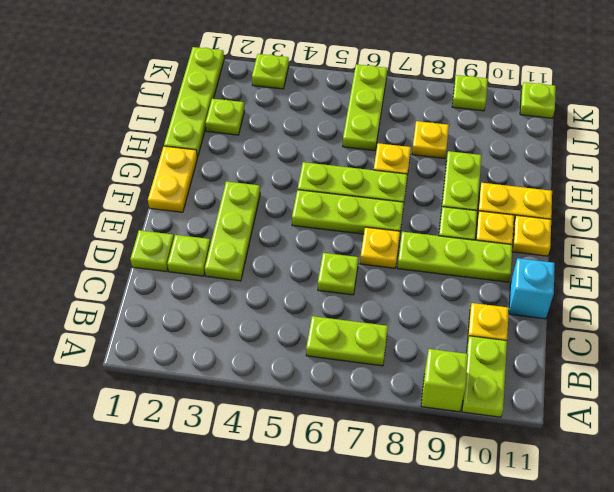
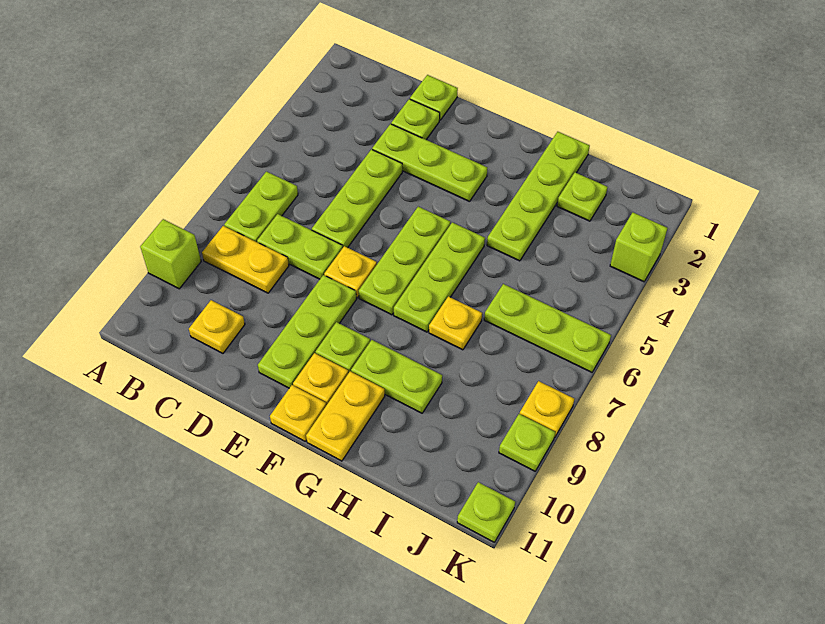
lime plate A10:B10 level 1 -> lime plate C7:D7 level 1
lime plate D6 level 1 -> lime plate D4:D6 level 1
cyan brick D11 level 1 -> none
yellow plate F1:G1 level 1 -> yellow plate B8:C8 level 1
lime plate H1:K1 level 1 -> lime plate H1:H4 level 1
yellow plate I8 level 1 -> yellow plate K8 level 1
lime plate K3 level 1 -> lime brick K3 level 1

